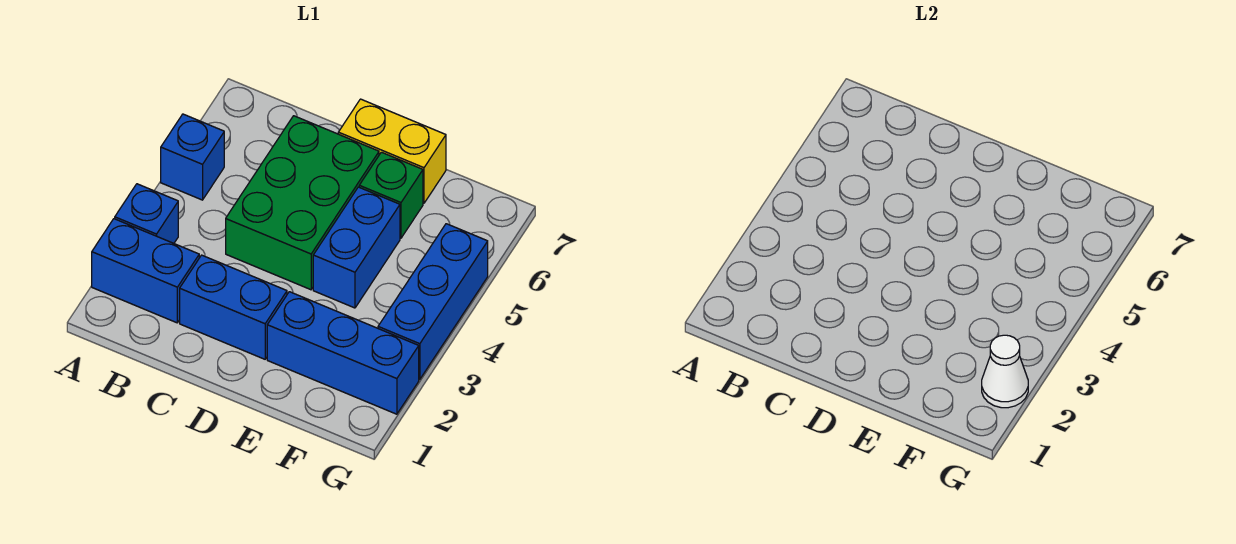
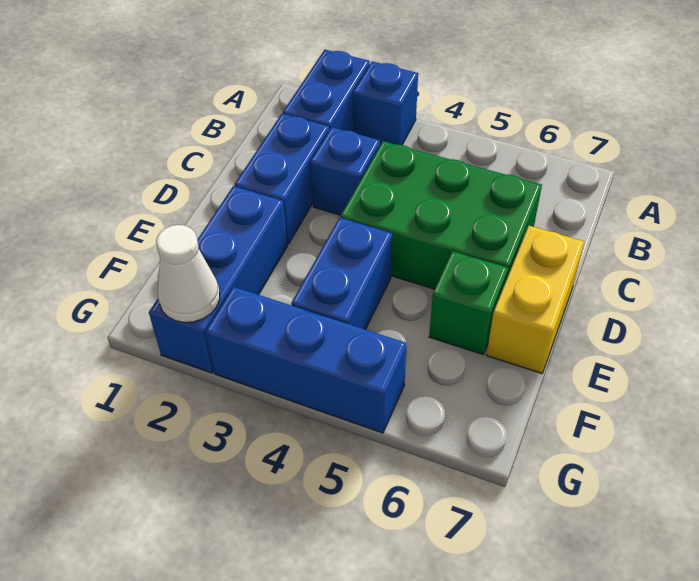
blue brick A5 level 1 -> blue brick C3 level 1
blue brick E4:E5 level 1 -> blue brick E4:F4 level 1

